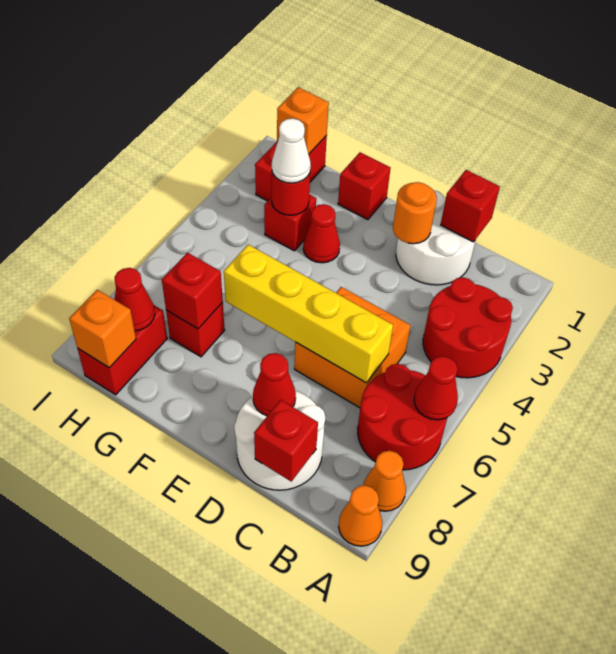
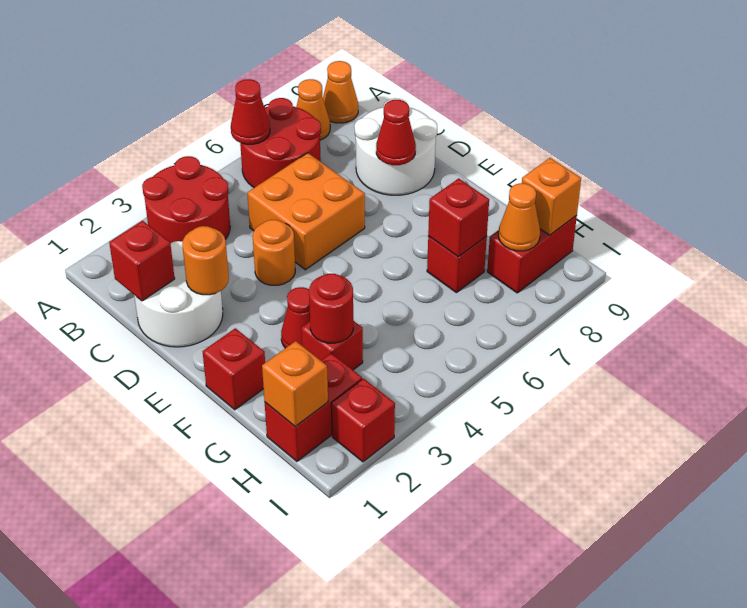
yellow brick C6:F6 level 2 -> none
red brick C9 level 2 -> red brick I2 level 1
none -> orange round brick D4 level 1
white cone G3 level 3 -> none
red cone H8 level 2 -> orange cone H8 level 2

